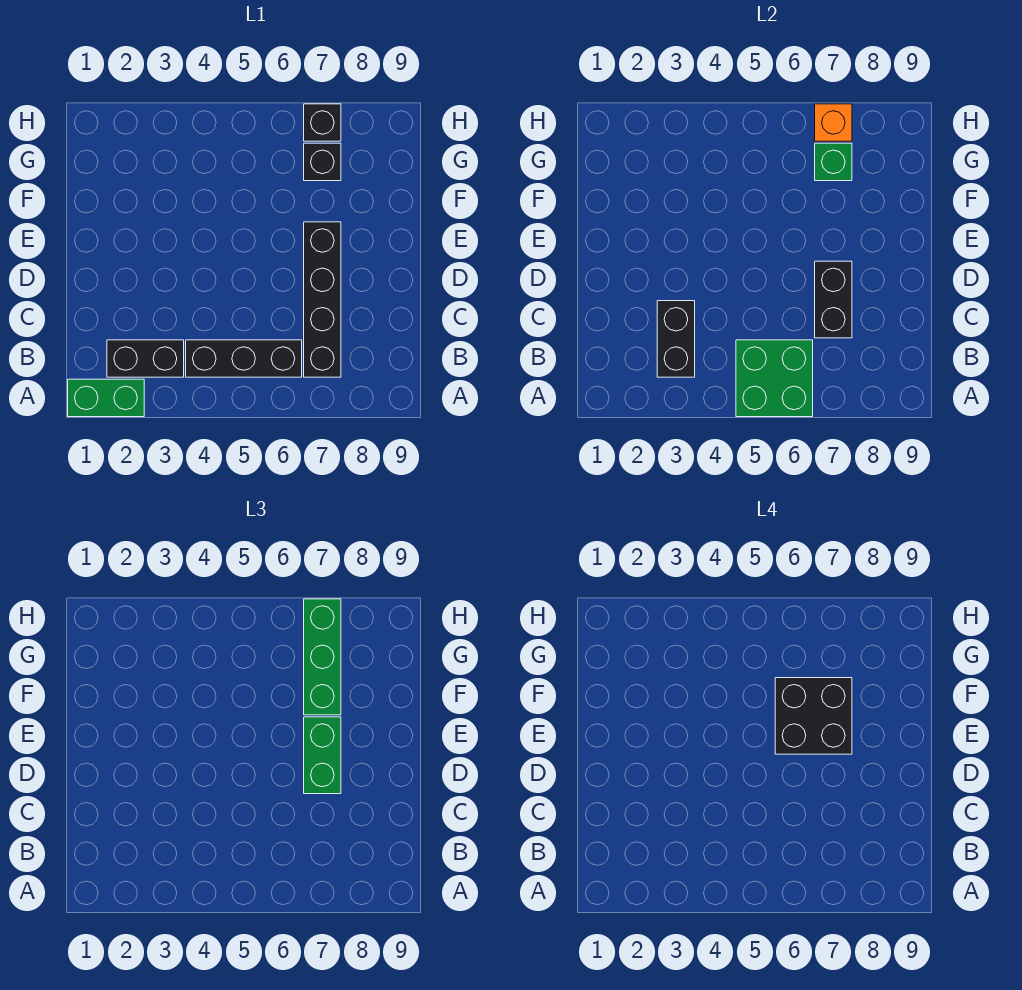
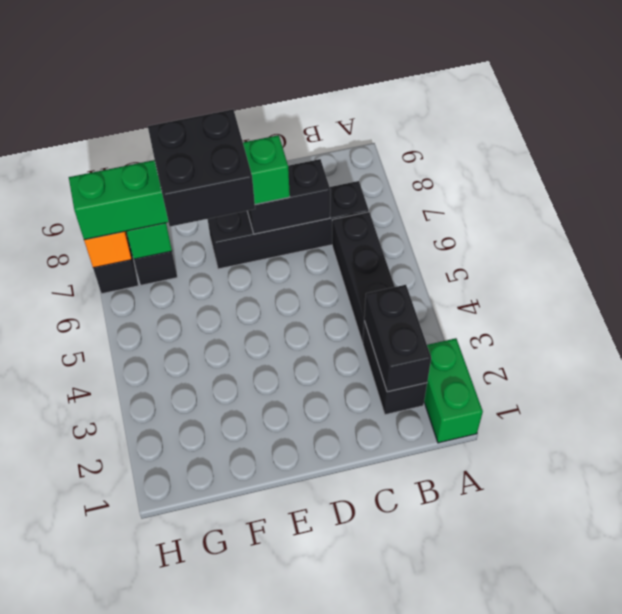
green brick A5:B6 level 2 -> none
black brick B3:C3 level 2 -> black brick B2:B3 level 2

